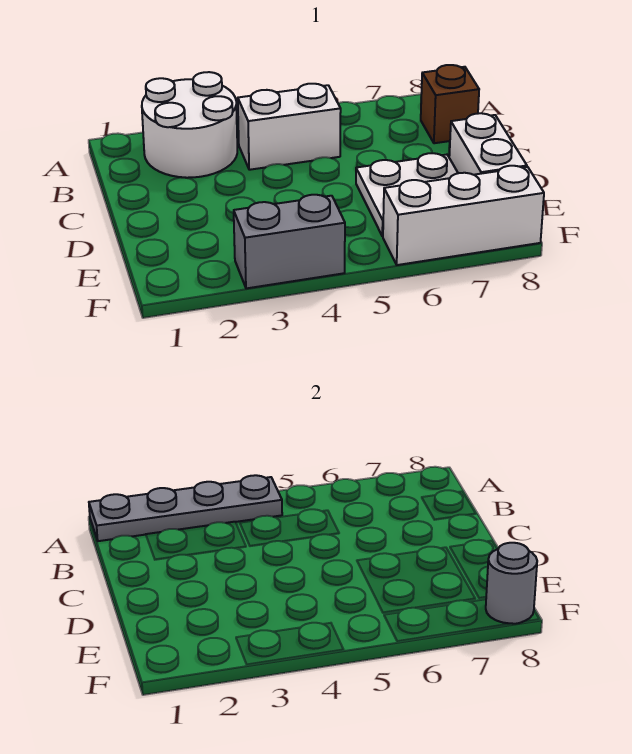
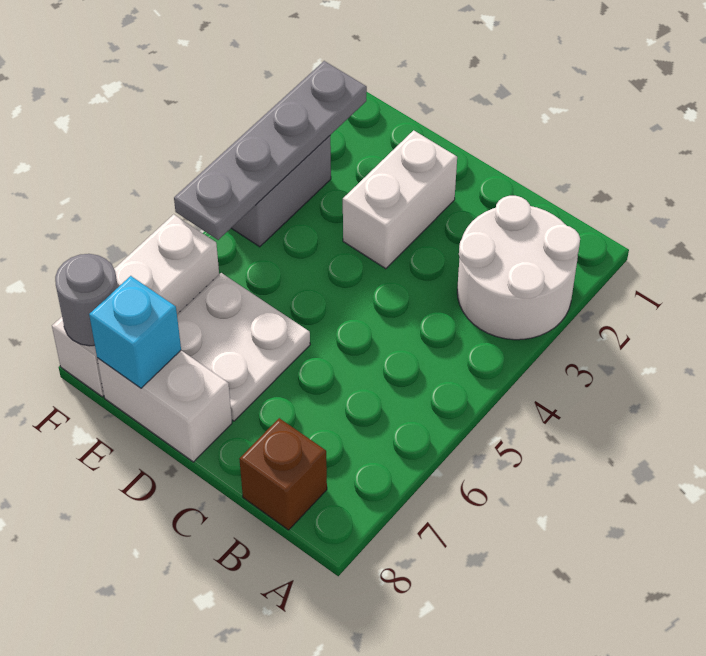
grey plate A1:A4 level 2 -> grey plate F2:F5 level 2
white brick B4:B5 level 1 -> white brick D2:D3 level 1
none -> cyan brick E8 level 2

